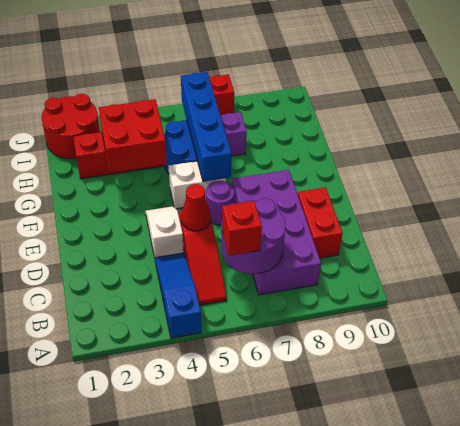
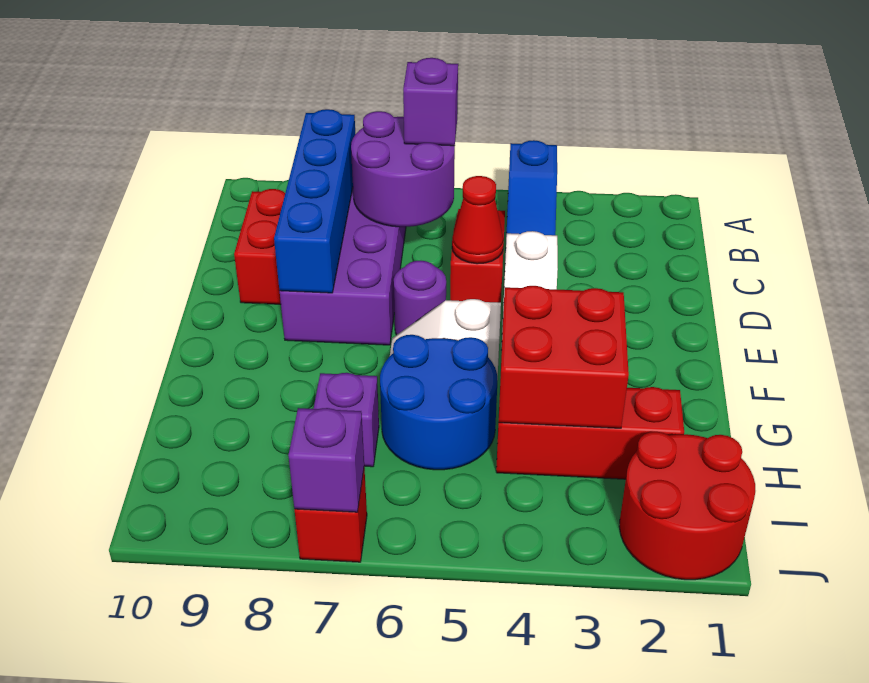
red brick B6 level 3 -> purple brick B6 level 3
blue brick F6:I6 level 2 -> blue brick B8:E8 level 2
none -> purple brick J7 level 2

